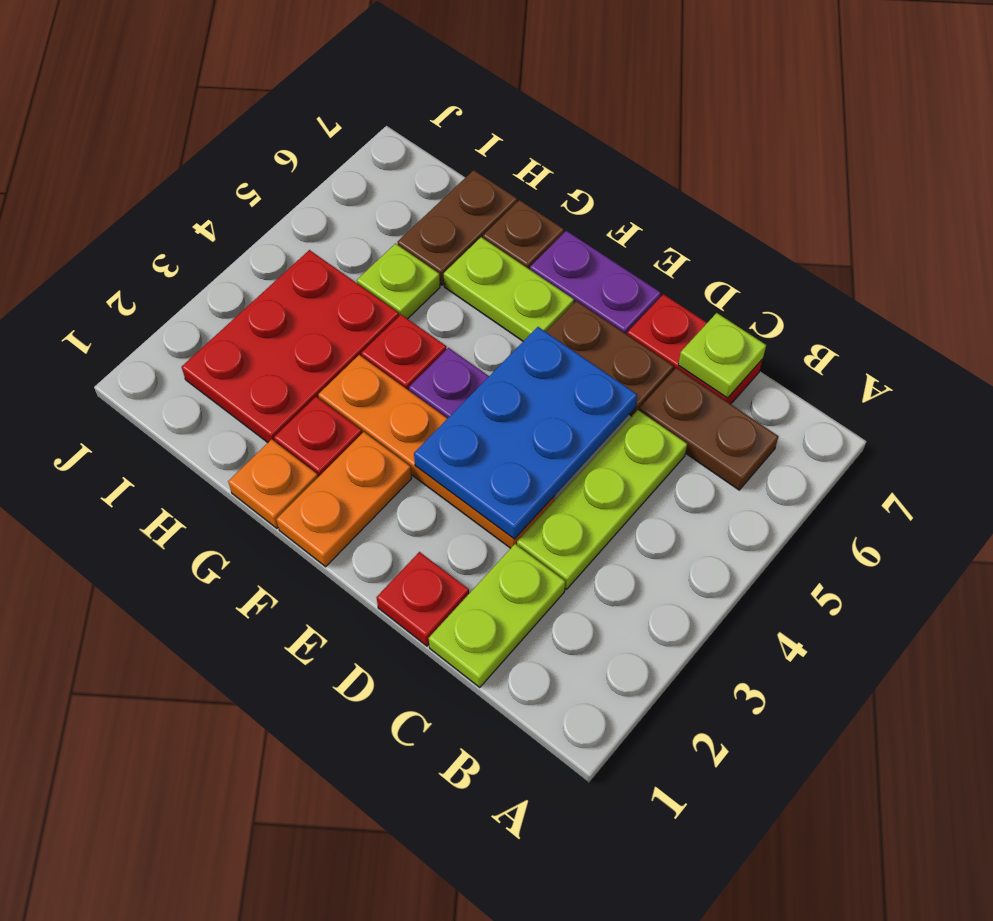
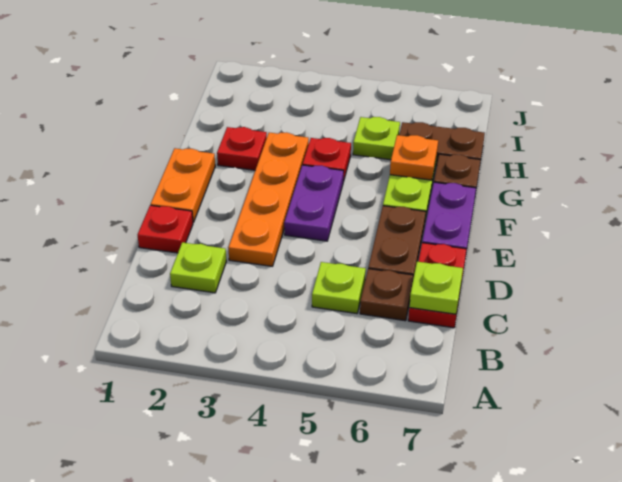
brown plate B6:C6 level 1 -> brown plate C6 level 1
lime plate C1:C2 level 1 -> lime plate C2 level 1
lime plate C3:C5 level 1 -> lime plate C5 level 1
blue plate D3:E5 level 2 -> none
orange plate F1:F2 level 1 -> orange plate E1:F1 level 1
orange plate G1 level 1 -> orange plate G6 level 2
red plate H2:I4 level 1 -> none

